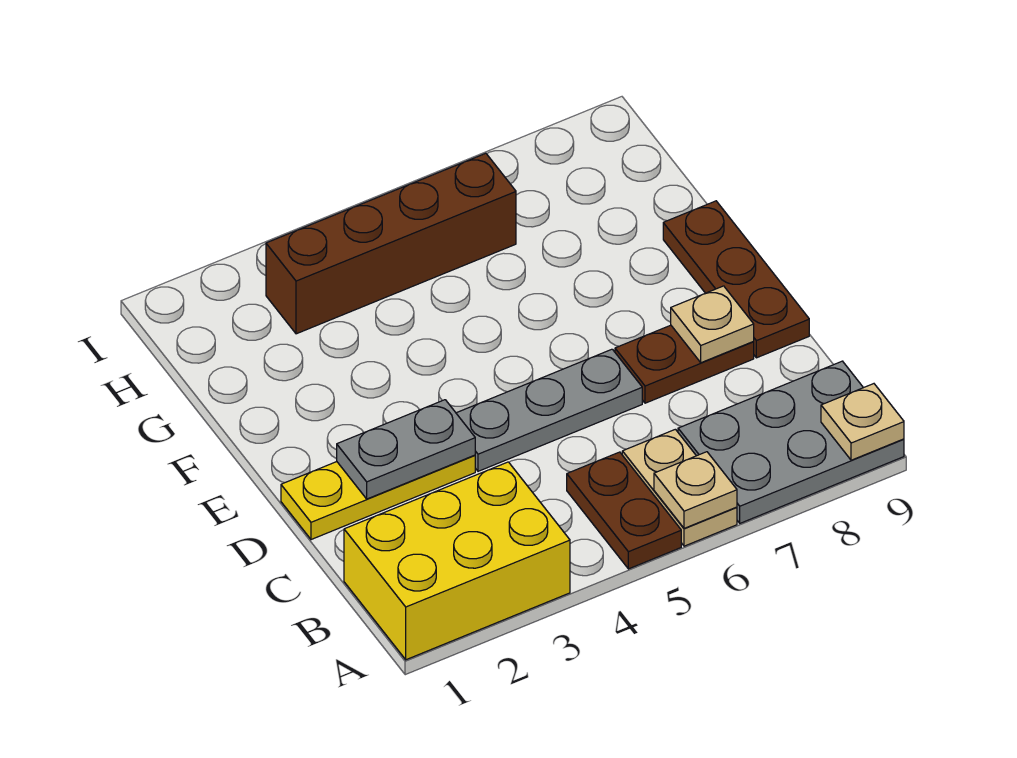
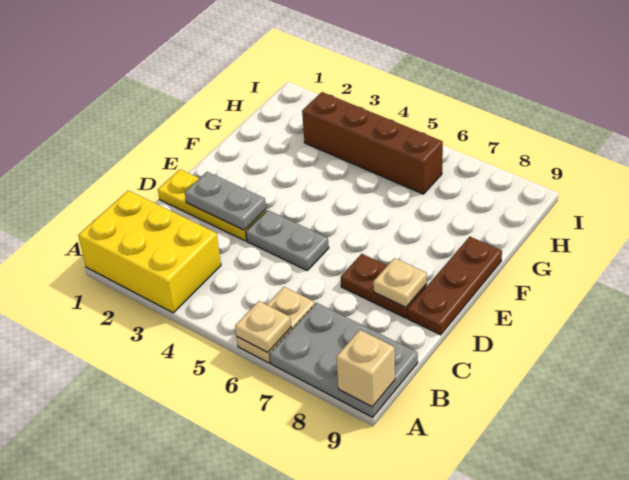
brown plate A5:B5 level 1 -> none
tan plate A9 level 2 -> tan brick A9 level 2
grey plate D4:D6 level 1 -> grey plate D4:D5 level 1

